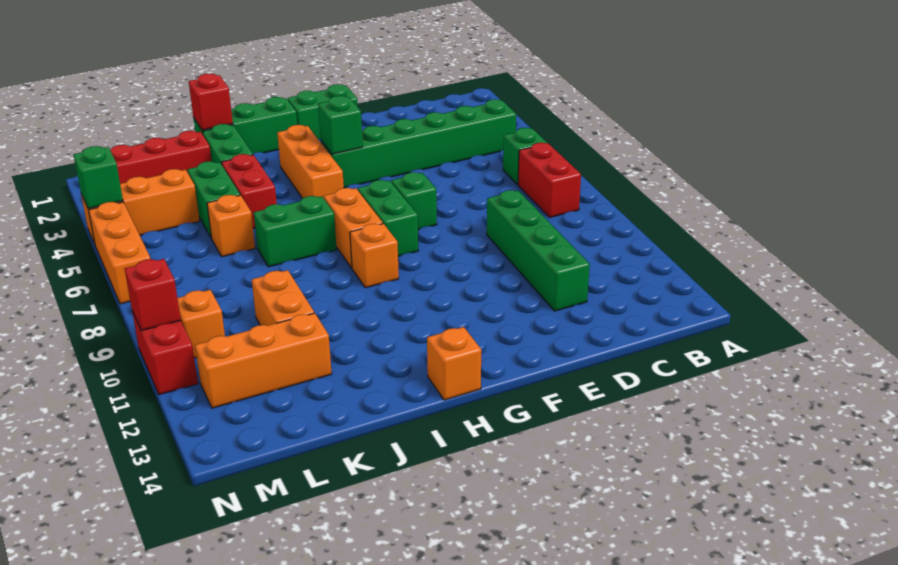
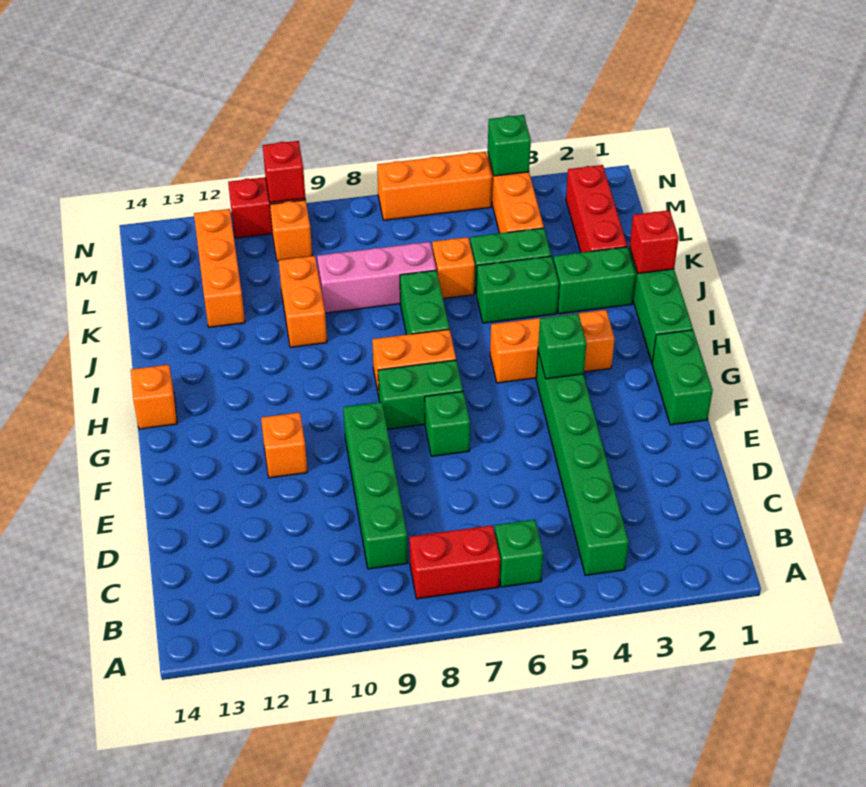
green brick D9:D12 level 1 -> green brick C9:F9 level 1
orange brick H9 level 1 -> orange brick F11 level 1
red brick J4:J5 level 1 -> green brick J4:J5 level 1
none -> pink brick K7:K9 level 1
orange brick K10:K11 level 1 -> orange brick J10:K10 level 1

